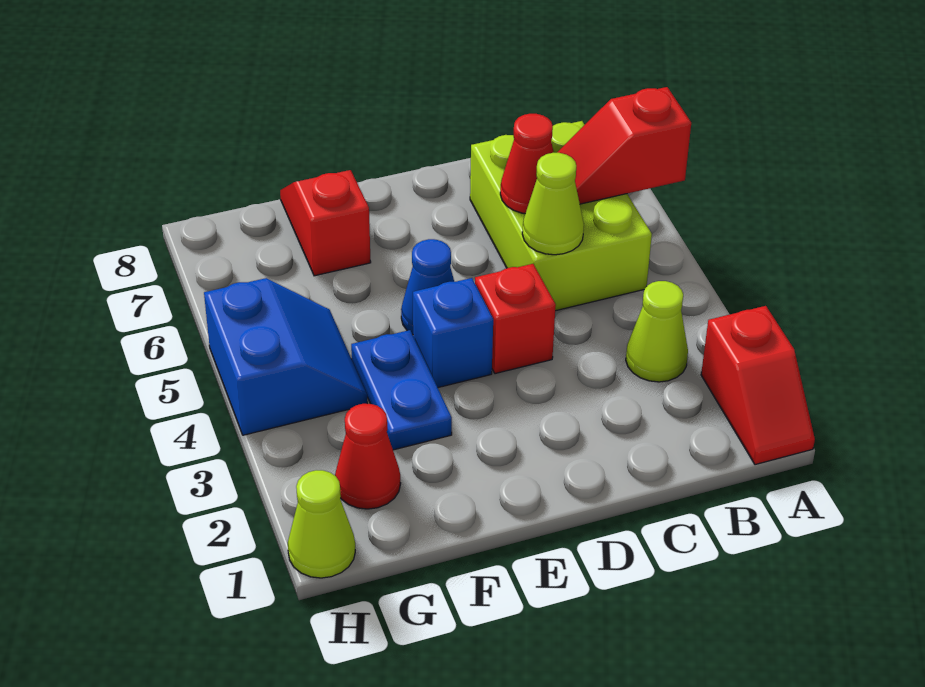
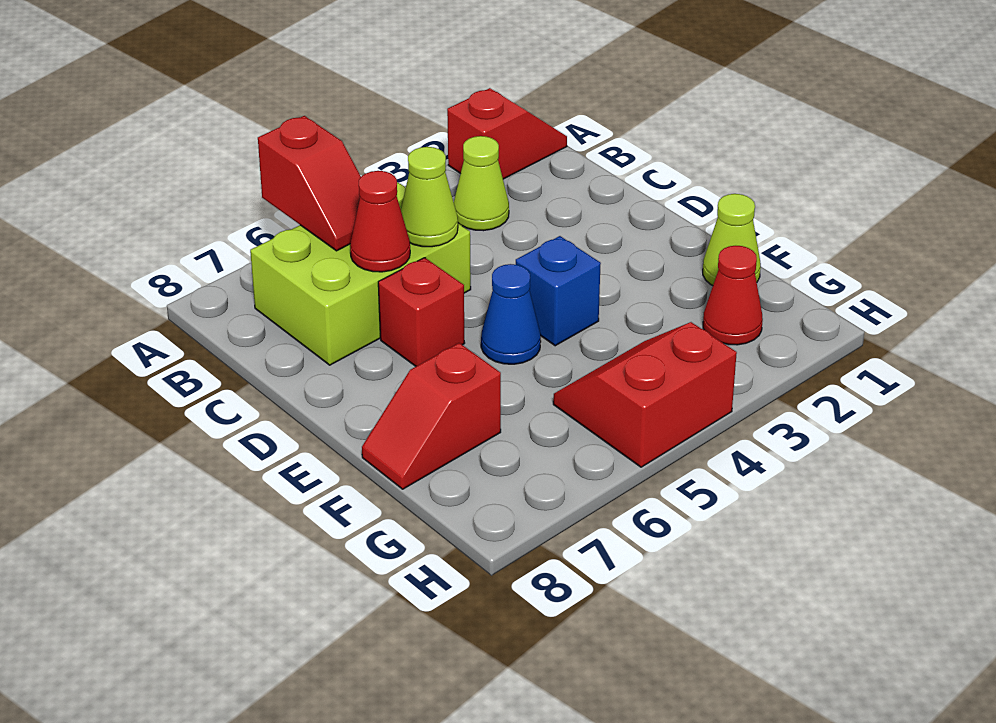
red brick D4 level 1 -> red brick D6 level 1
blue plate F3:F4 level 1 -> none
blue slope G4:H5 level 1 top H -> red slope G4:H5 level 1 top H
lime cone H1 level 1 -> lime cone F1 level 1

